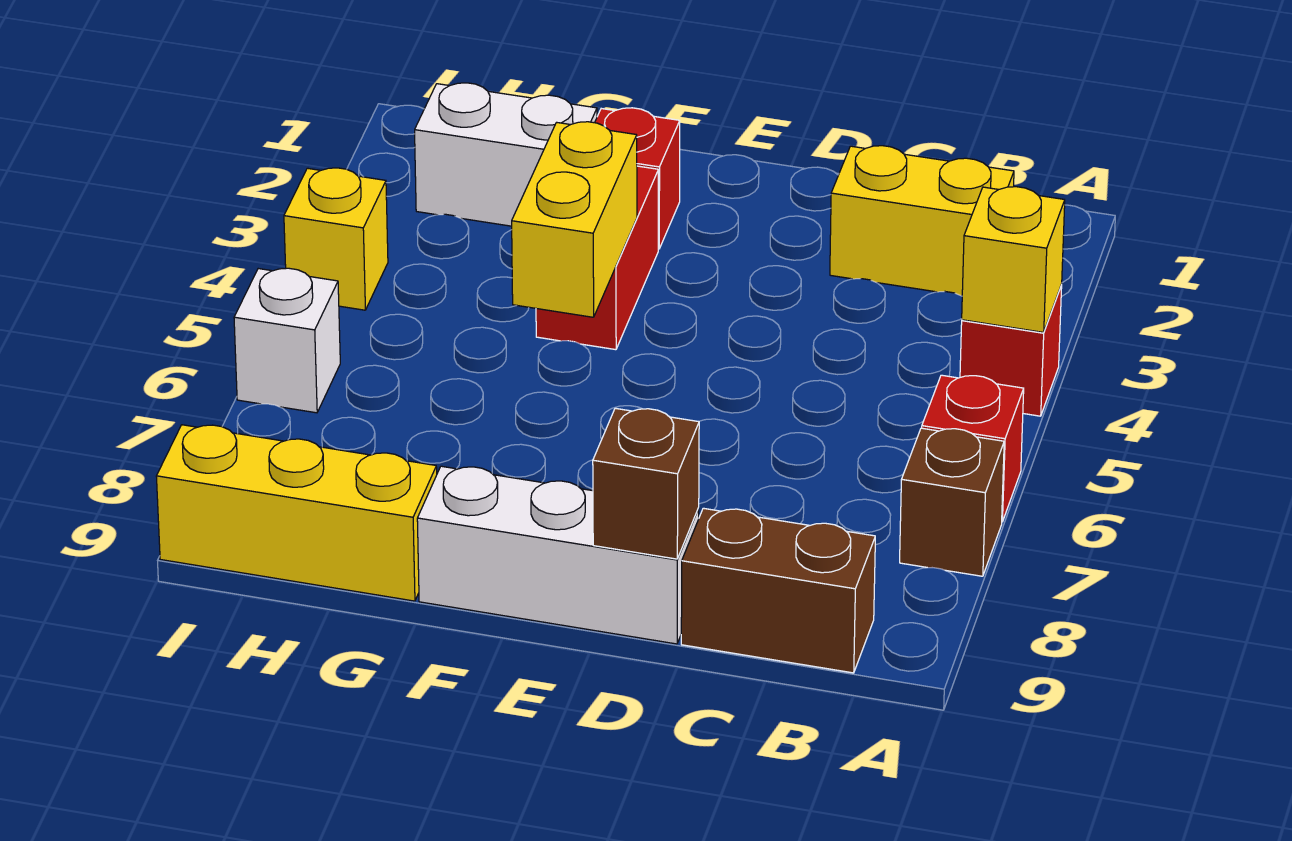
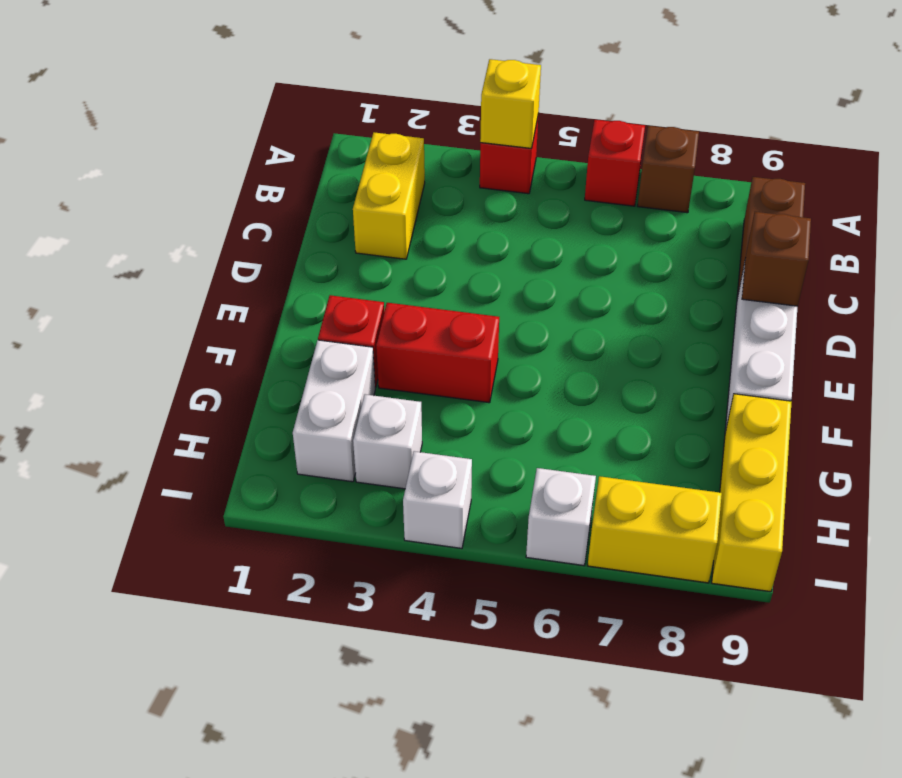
yellow brick F4:F5 level 2 -> yellow brick I7:I8 level 1
none -> white brick H3 level 1
yellow brick I4 level 1 -> white brick I4 level 1

